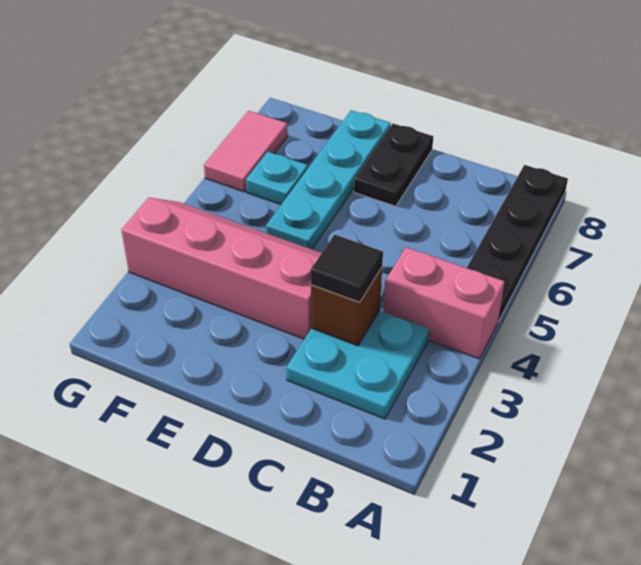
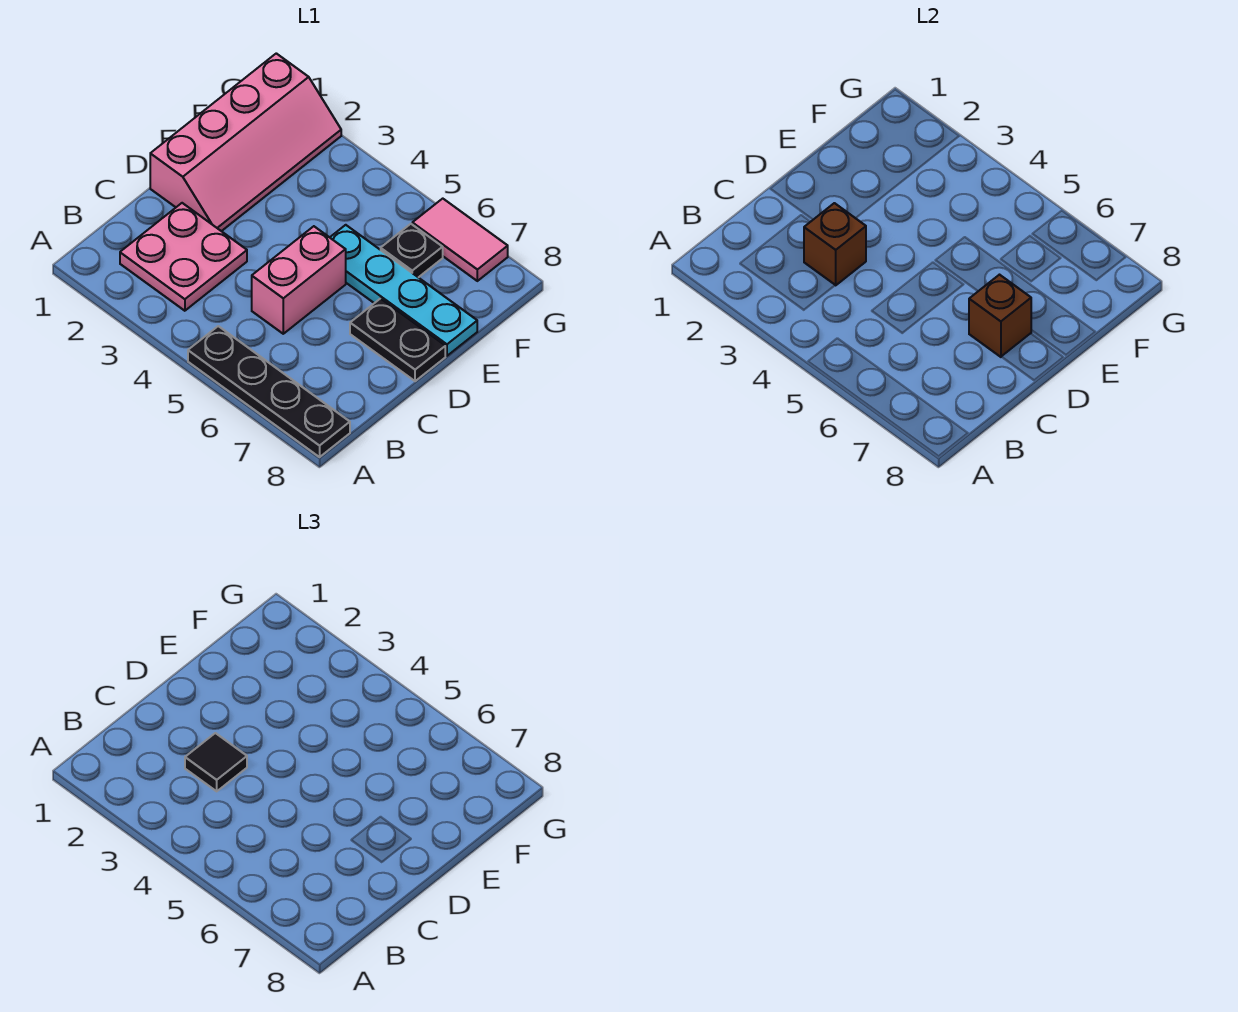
pink brick A4:B4 level 1 -> pink brick C5:D5 level 1
cyan plate B2:C3 level 1 -> pink plate B2:C3 level 1
pink slope D3:G4 level 1 top 3 -> pink slope D1:G2 level 1 top 1
none -> brown brick D7 level 2
cyan plate F6 level 1 -> black plate F6 level 1

